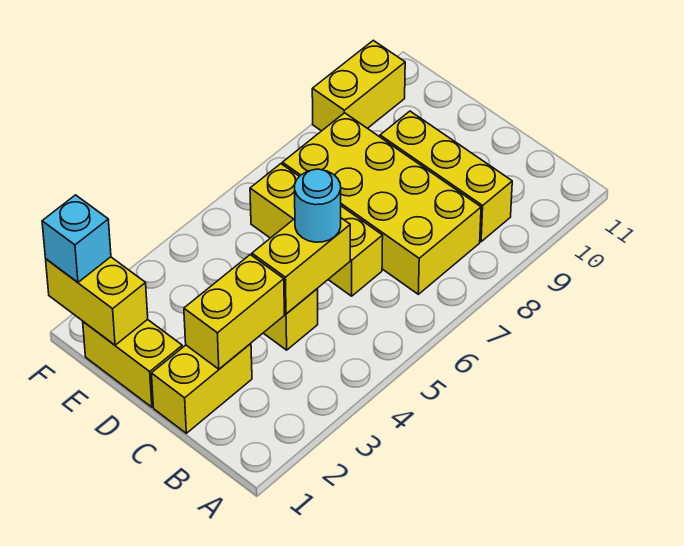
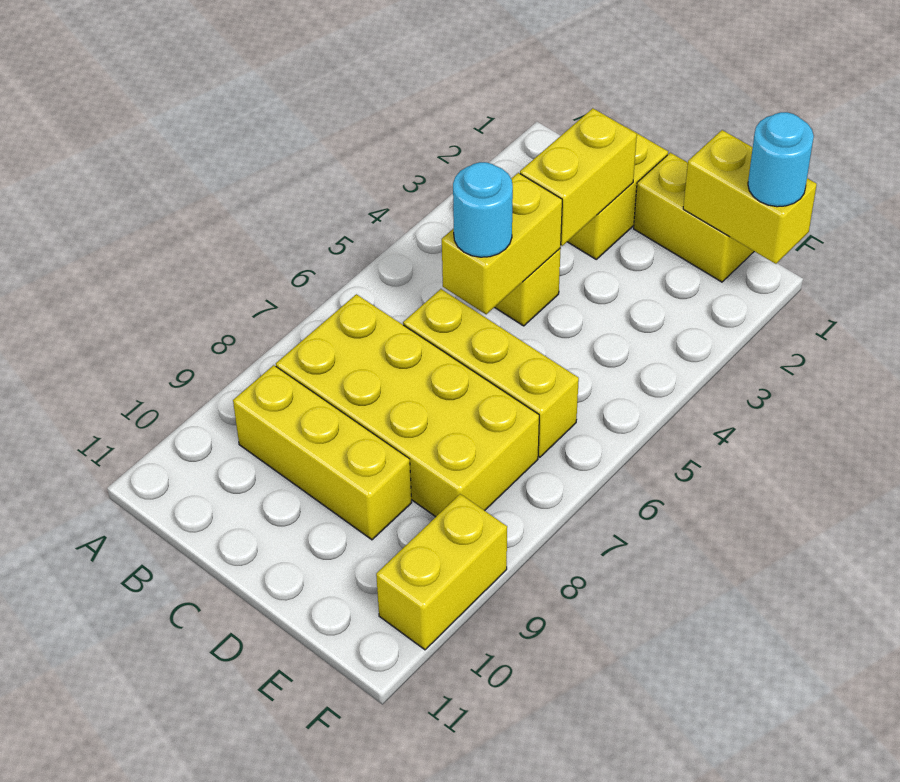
cyan brick F1 level 3 -> cyan round brick F1 level 3

